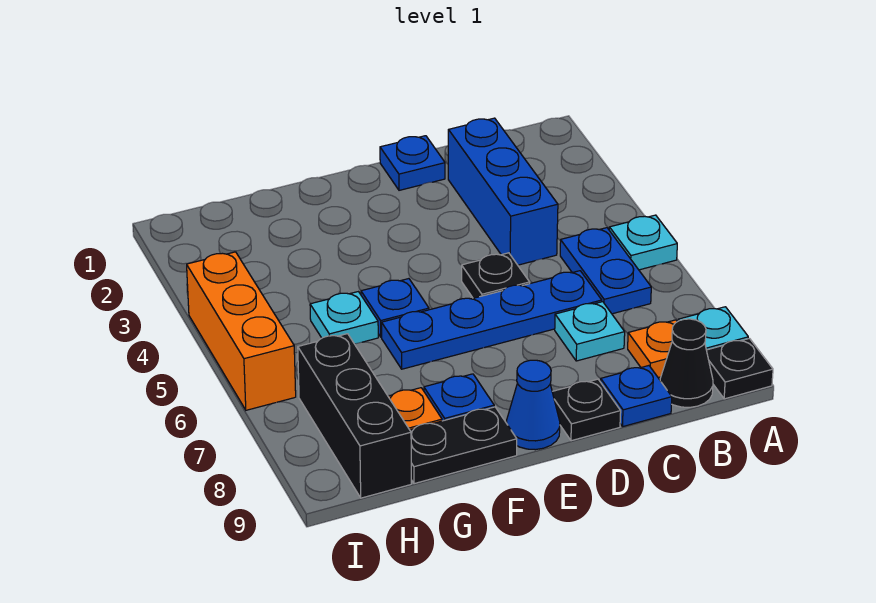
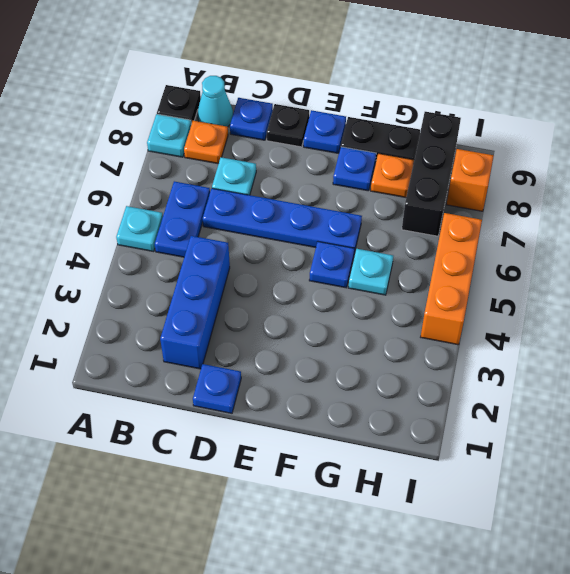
black cone B9 level 1 -> cyan cone B9 level 1
black plate D5 level 1 -> none
blue cone E9 level 1 -> blue plate E9 level 1
none -> orange brick I8 level 1

